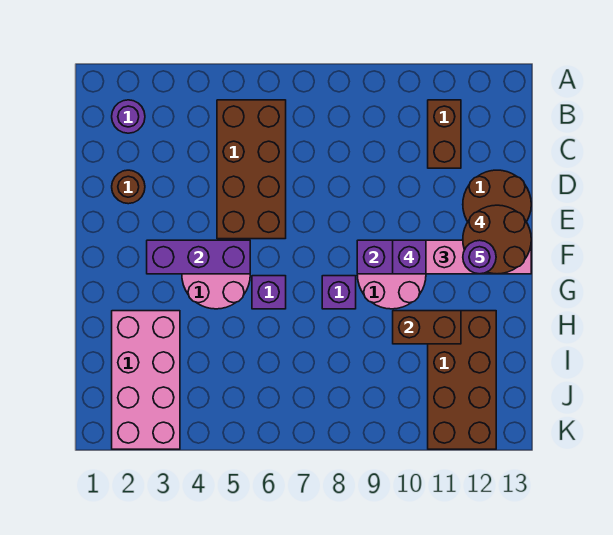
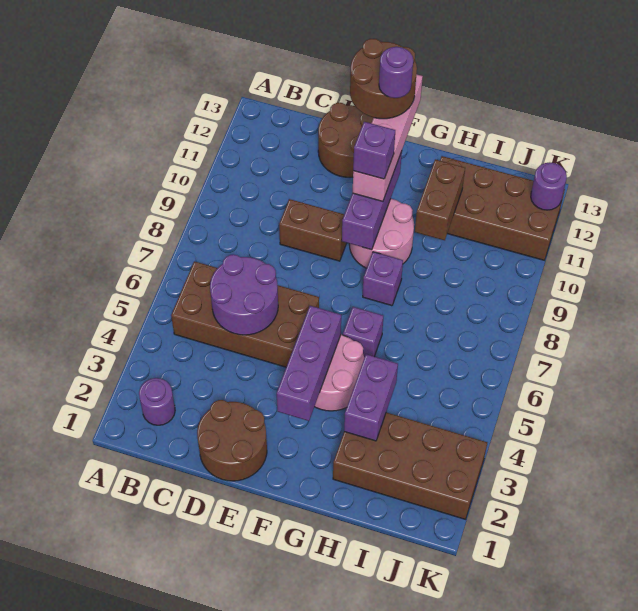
brown brick B11:C11 level 1 -> brown brick D9:E9 level 1
none -> purple round brick C5:D6 level 2
brown round brick D2 level 1 -> brown round brick D1:E2 level 1
pink brick H2:K3 level 1 -> brown brick H2:K3 level 1
none -> purple brick H3:H4 level 2
none -> purple round brick K12 level 2

